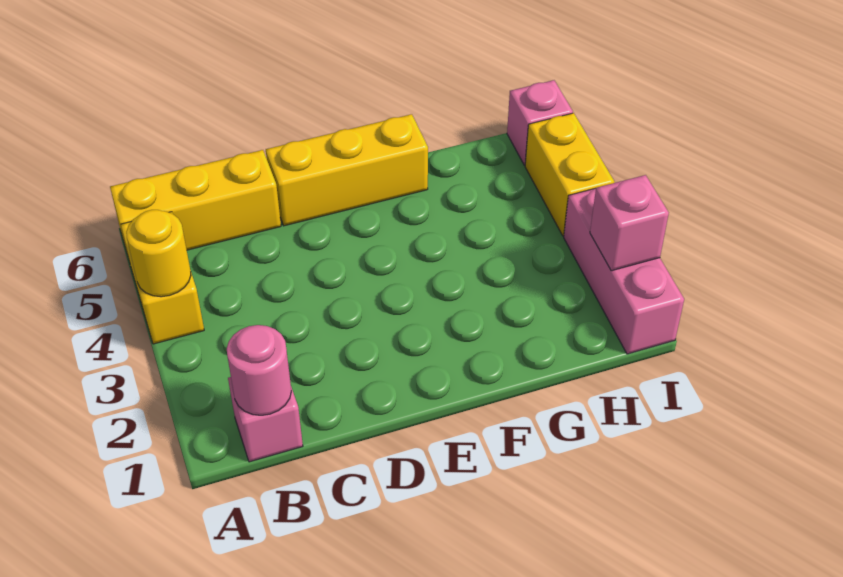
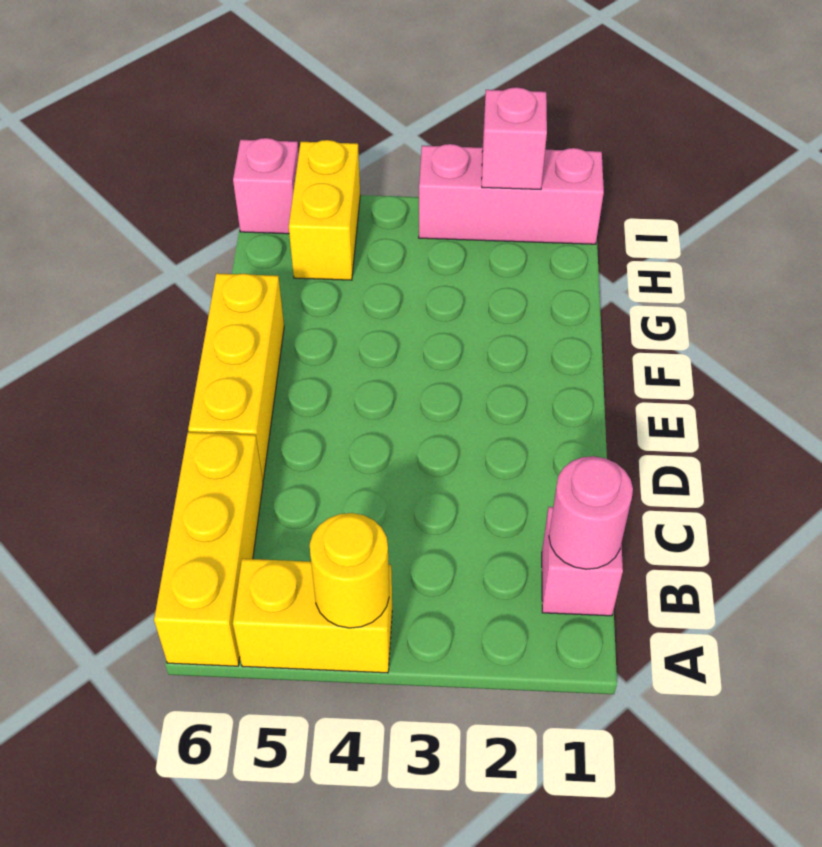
yellow brick I4:I5 level 1 -> yellow brick H5:I5 level 1

